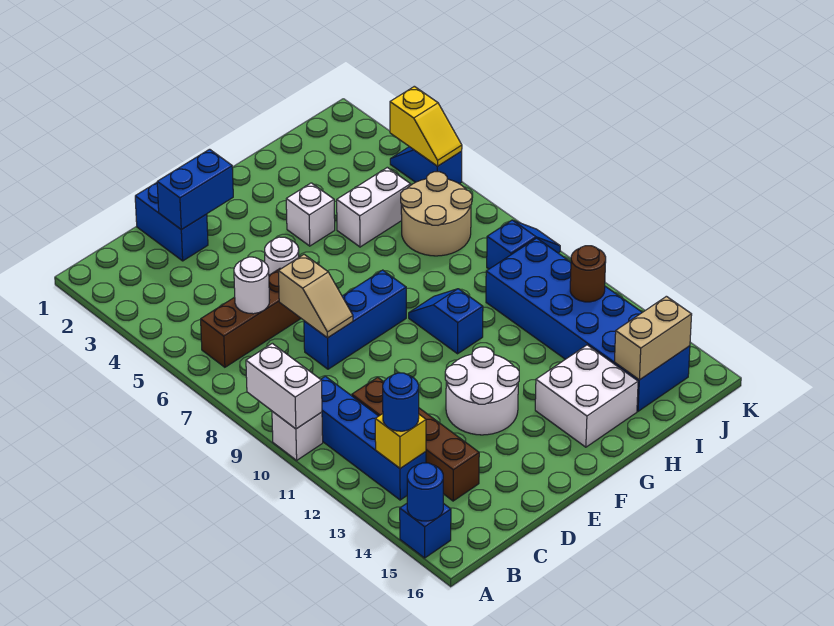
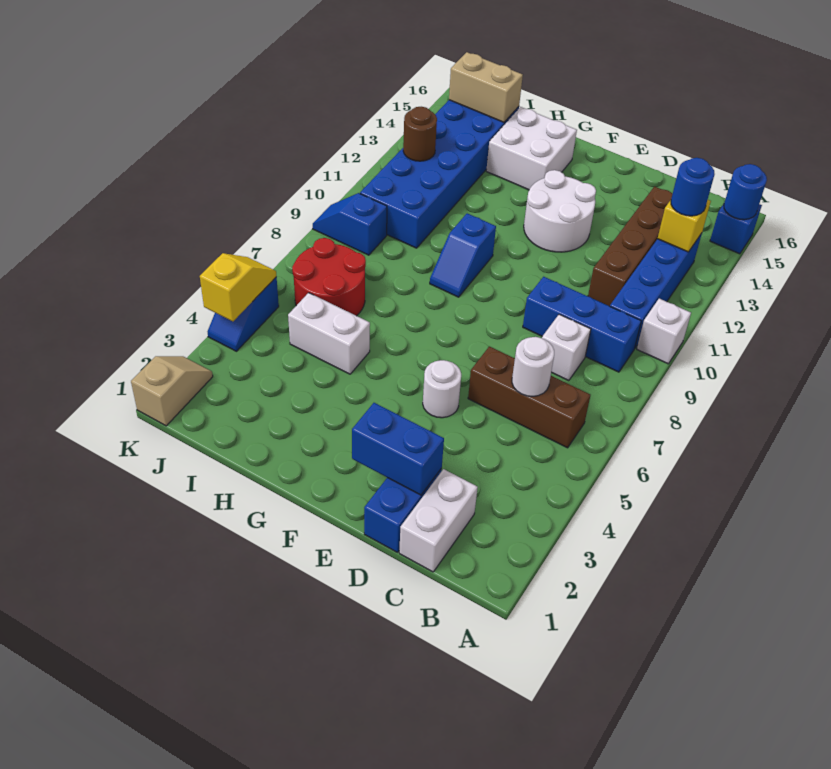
white brick A9:A10 level 2 -> white brick C1:C2 level 1
tan slope D7:D8 level 2 top 7 -> tan slope K1:K2 level 1 top 1
blue brick D8:F8 level 1 -> blue brick B9:D9 level 1
white brick G4 level 1 -> white brick C8 level 1
tan round brick I6:J7 level 1 -> red round brick I6:J7 level 1

